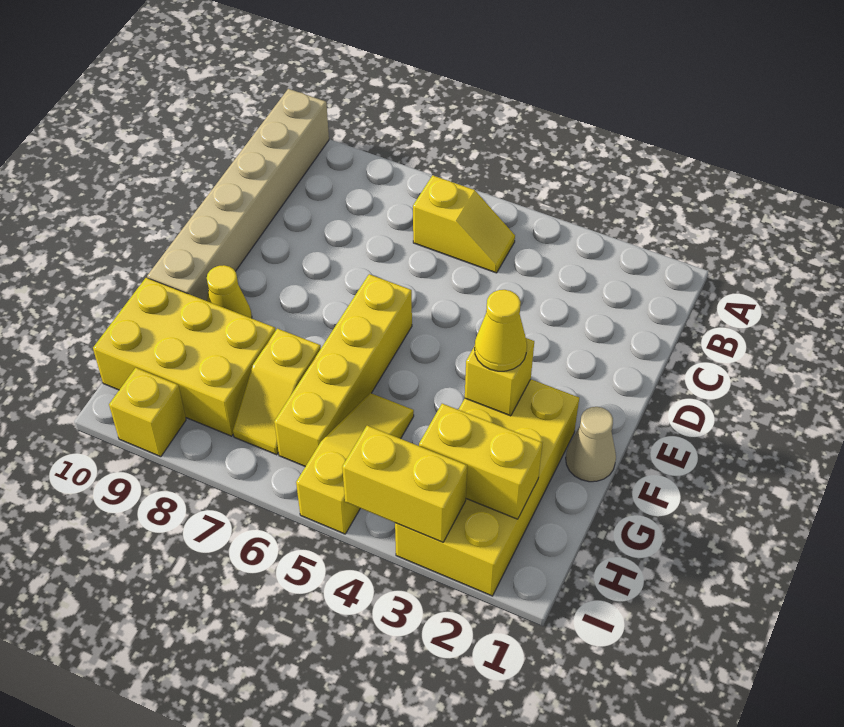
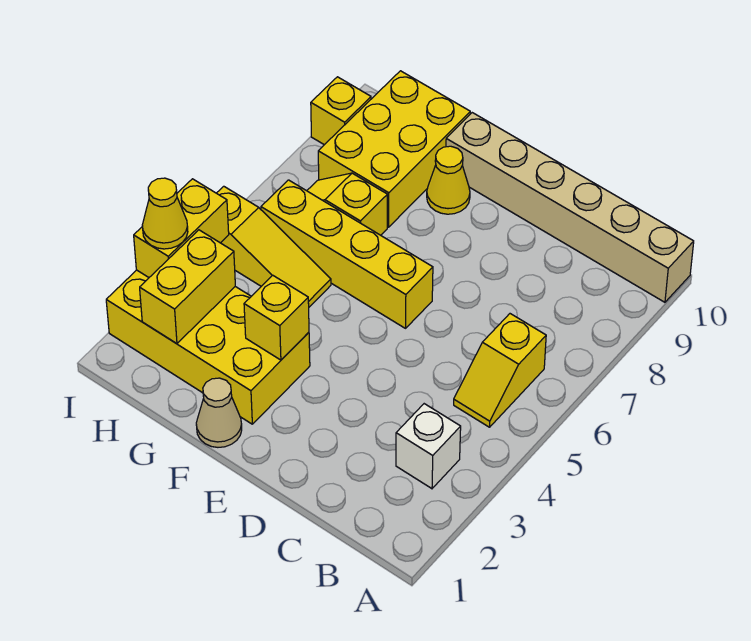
none -> white brick B3 level 1
yellow cone F3 level 3 -> yellow cone I3 level 3

